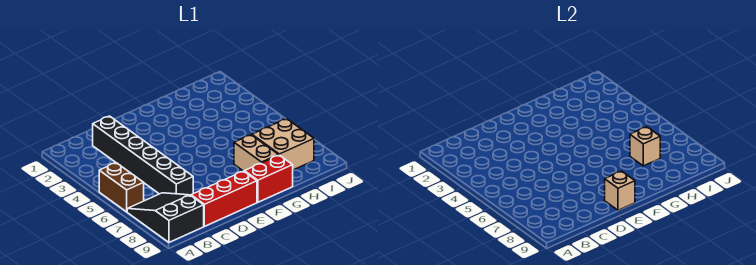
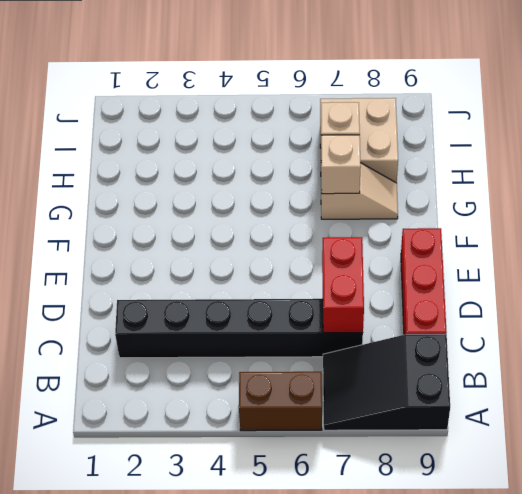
tan brick E9 level 2 -> tan brick G7 level 2
red brick F9:G9 level 1 -> red brick C7:D7 level 2
tan brick G7:G8 level 1 -> tan slope G7:G8 level 1 top 7

